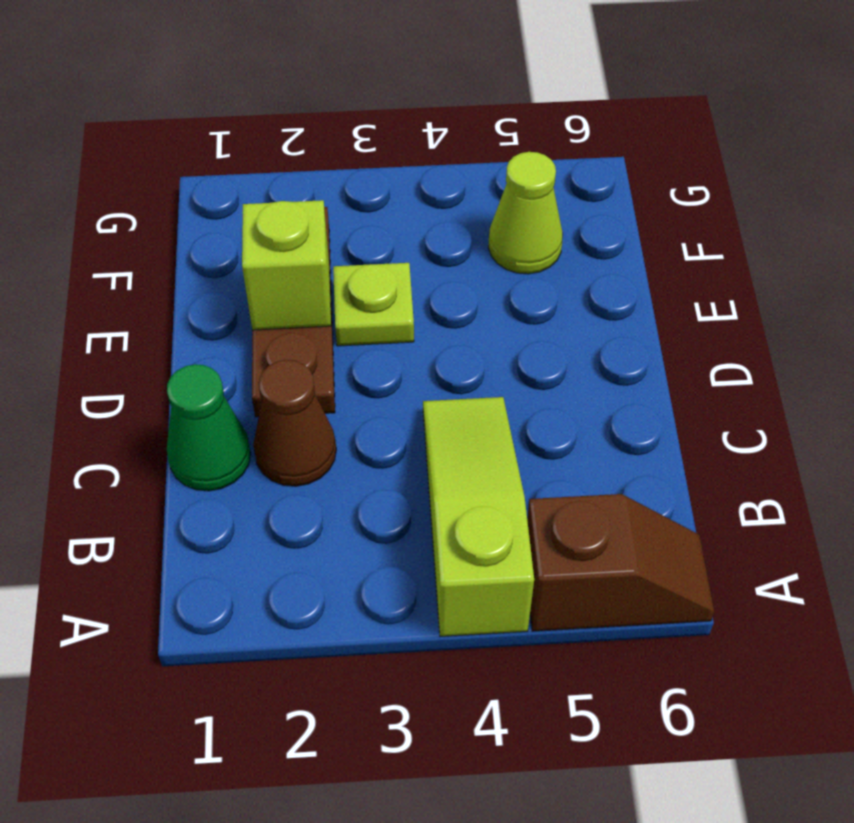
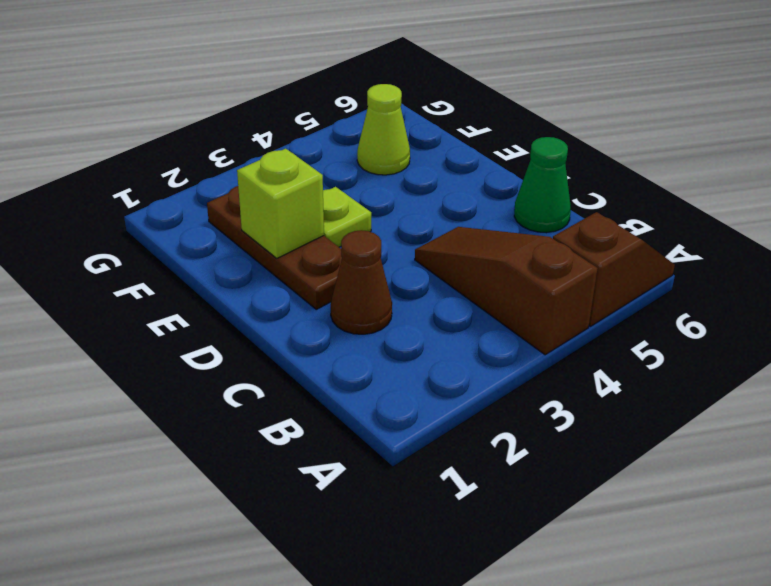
lime slope A4:C4 level 1 top A -> brown slope A4:C4 level 1 top A
green cone C1 level 1 -> green cone C6 level 1

